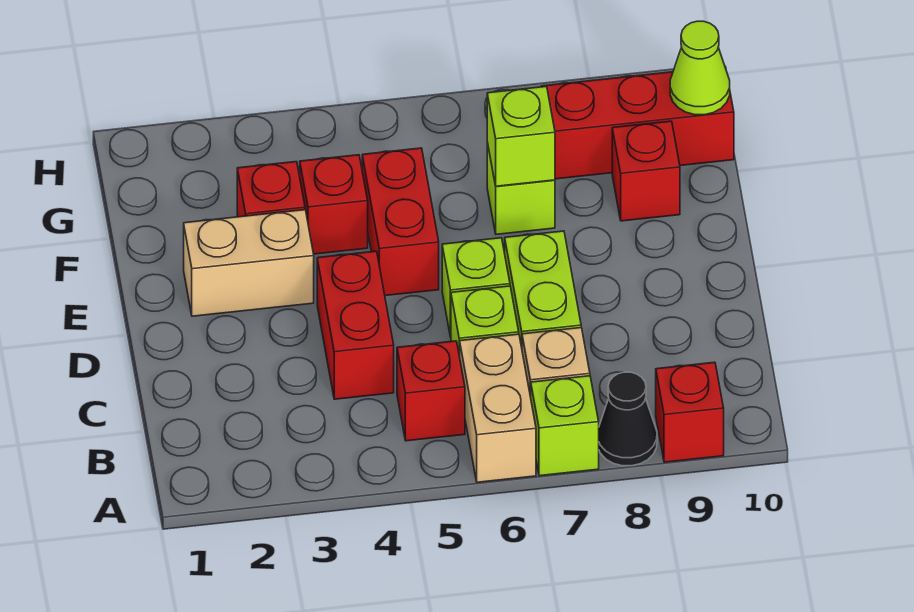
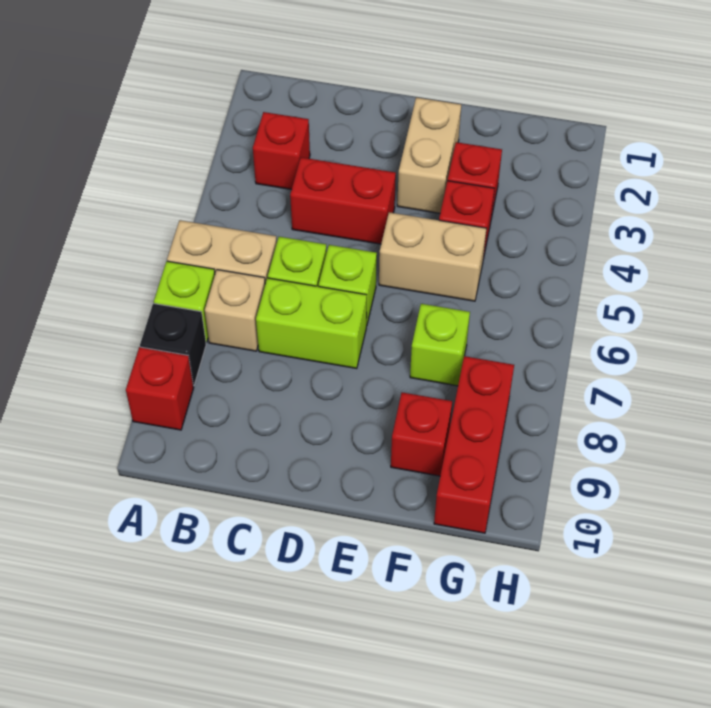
black cone A8 level 1 -> black brick A8 level 1
red brick B5 level 1 -> red brick B3 level 1
red brick E5:F5 level 1 -> tan brick E5:F5 level 1
lime brick F7 level 2 -> none
lime cone G10 level 2 -> none

